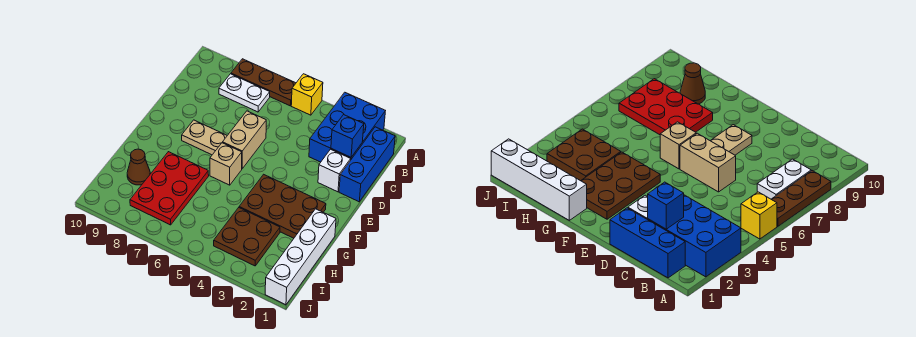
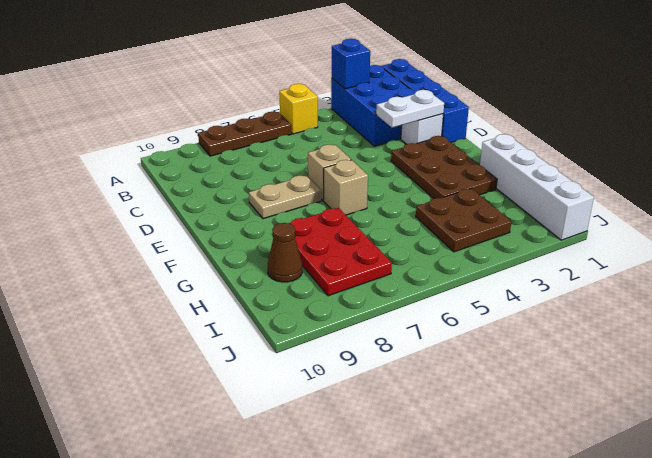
blue brick B1:D1 level 1 -> blue brick A1:D1 level 1
white plate B7:B8 level 1 -> white plate D2:D3 level 2
blue brick C2 level 2 -> blue brick A3 level 2
tan brick D6:E6 level 1 -> tan brick E6 level 1
brown plate F2:G4 level 1 -> brown plate E2:G3 level 1

